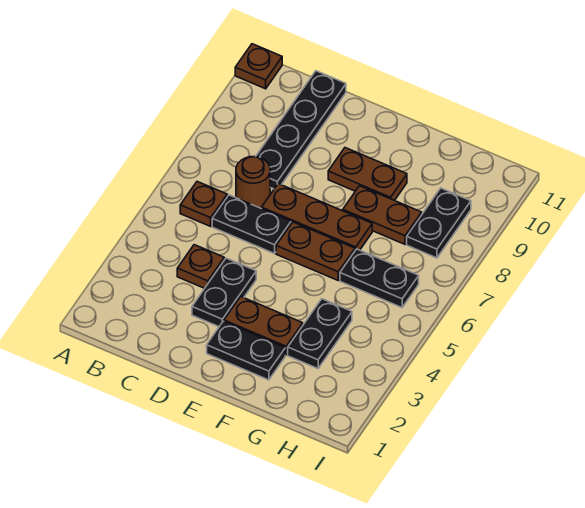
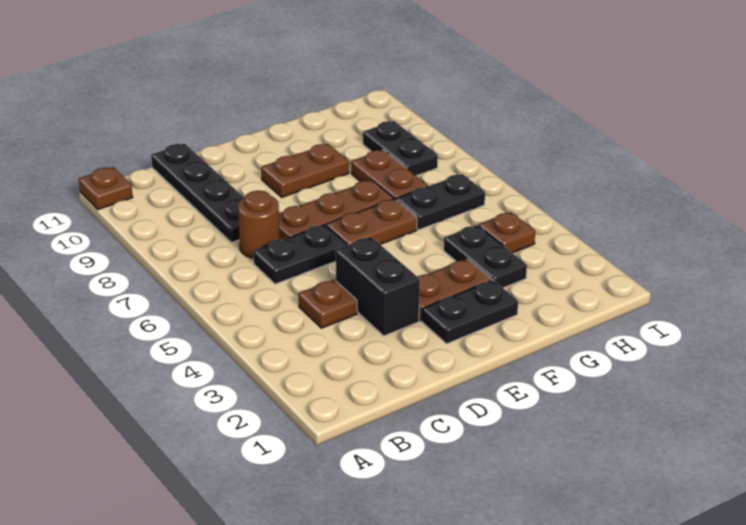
brown plate B6 level 1 -> brown plate H4 level 1
black plate D3:D4 level 1 -> black brick D3:D4 level 1
brown plate F8:G8 level 1 -> brown plate G7:G8 level 1

